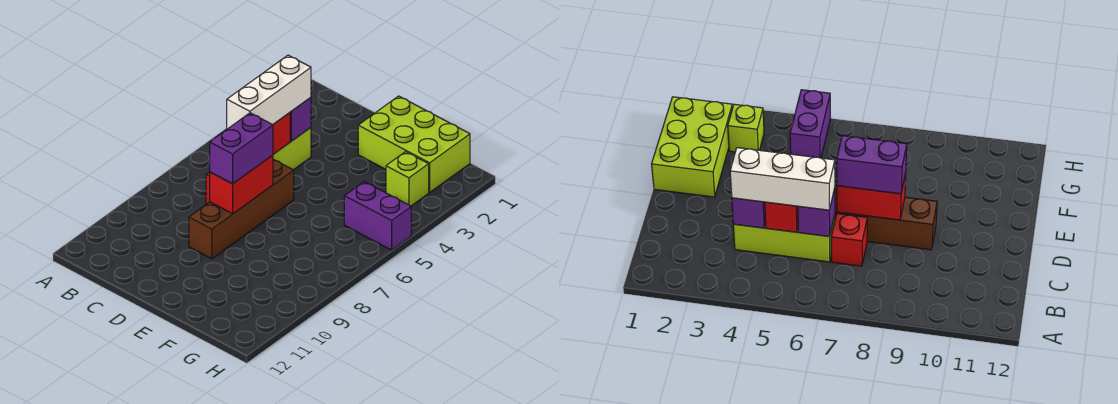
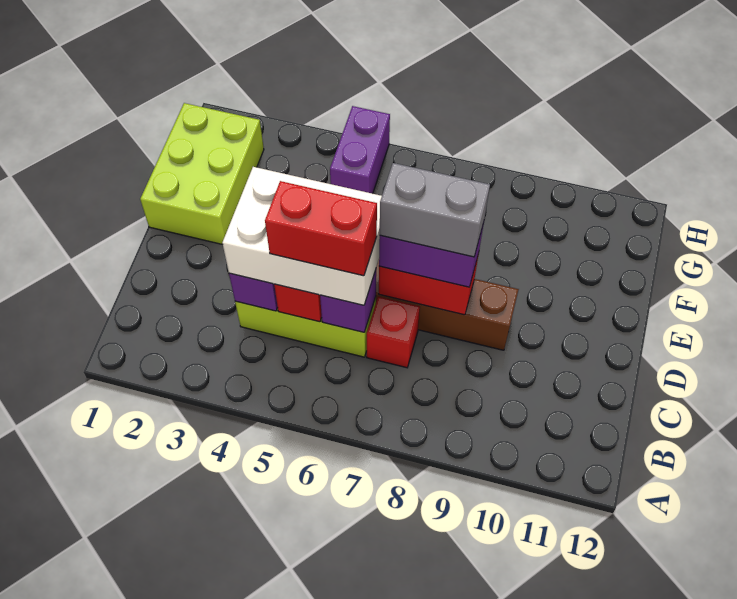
white brick C4:C6 level 3 -> white brick C4:D6 level 3
none -> red brick C5:C6 level 4
none -> grey brick D7:D8 level 4
lime brick G3 level 1 -> none

